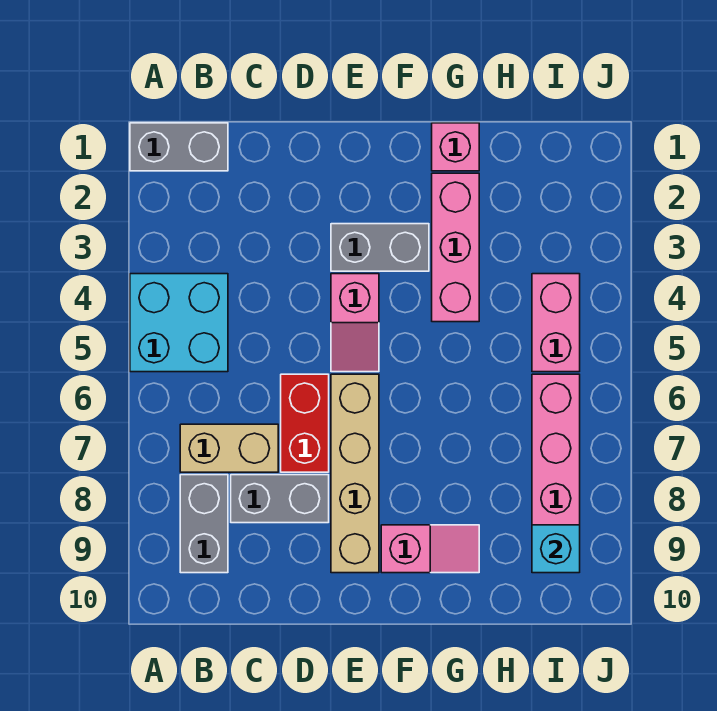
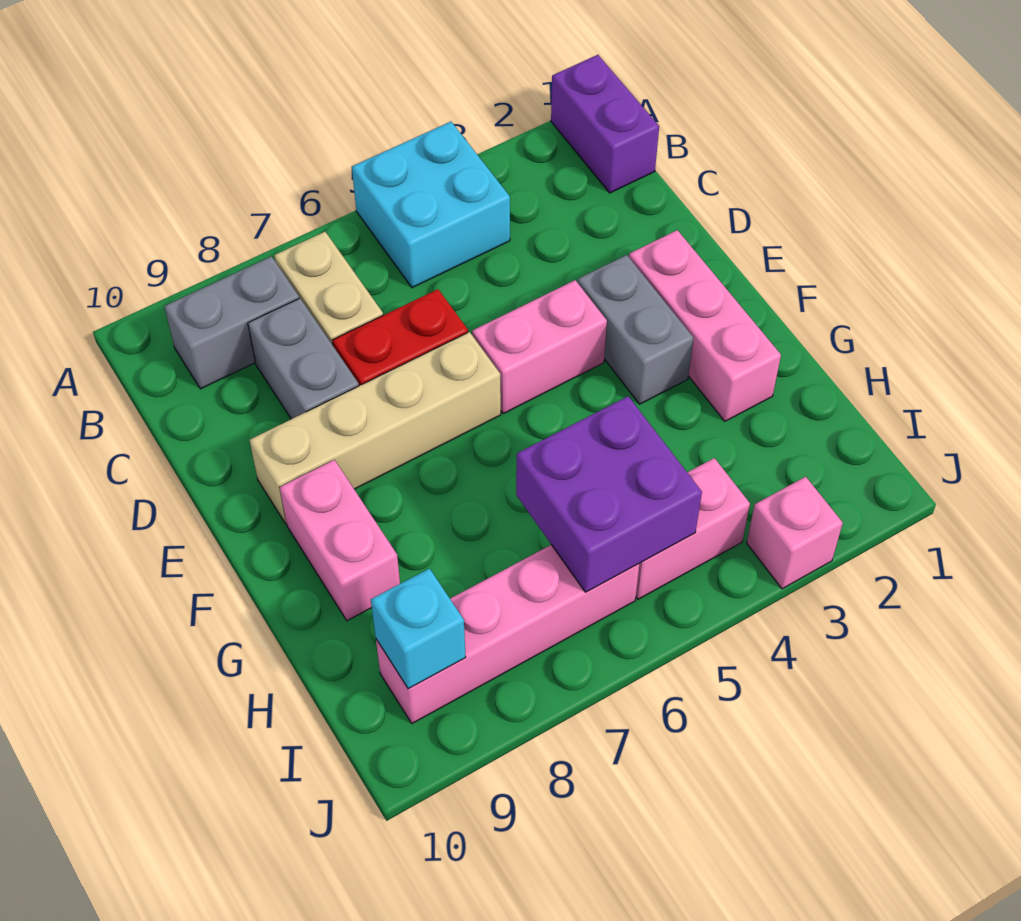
grey brick A1:B1 level 1 -> purple brick A1:B1 level 1
pink slope E4:E5 level 1 top 4 -> pink brick E4:E5 level 1
pink slope F9:G9 level 1 top F -> pink brick F9:G9 level 1
pink brick G1 level 1 -> pink brick J3 level 1
pink brick G2:G4 level 1 -> pink brick E2:G2 level 1
none -> purple brick H5:I6 level 2

